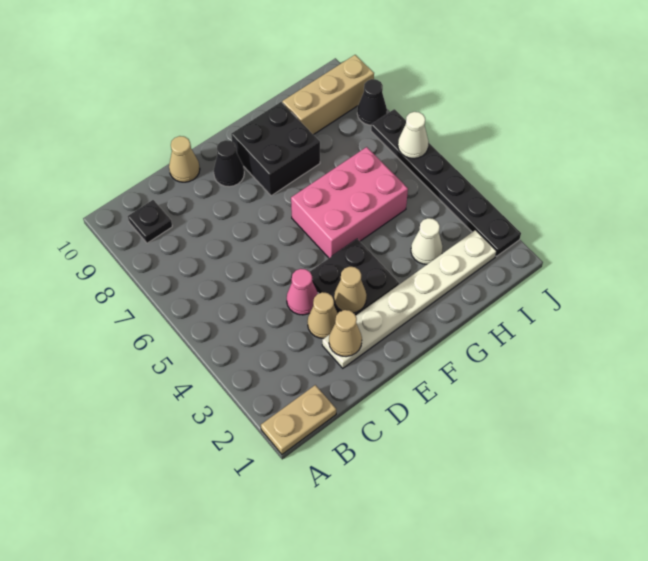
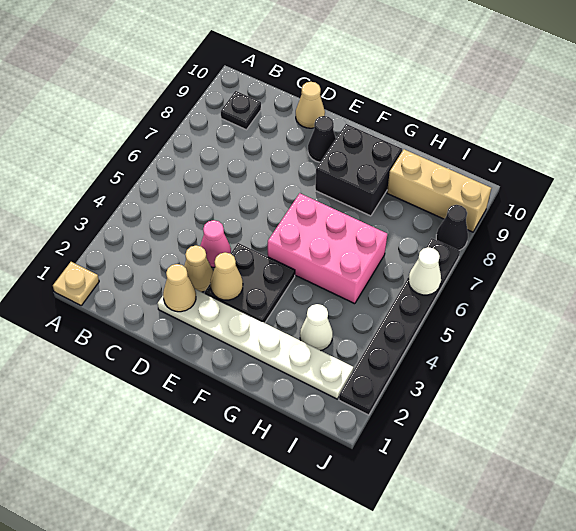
tan plate A1:B1 level 1 -> tan plate A1 level 1

